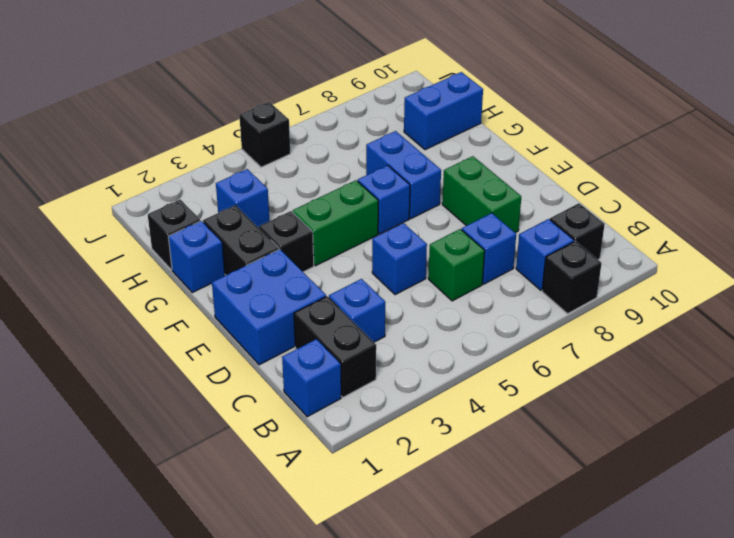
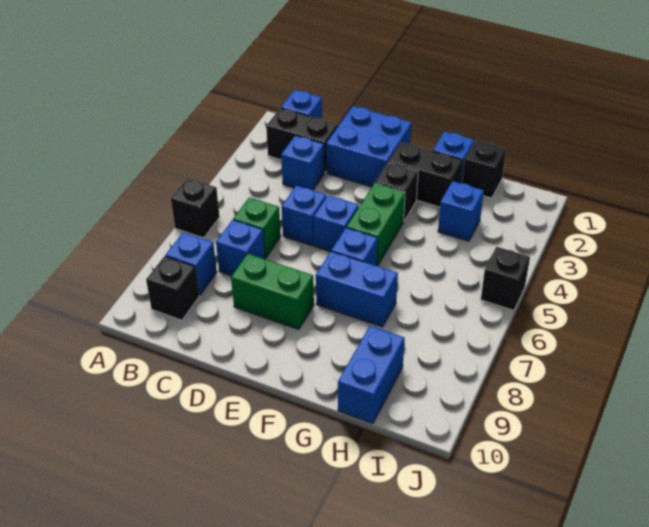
black brick A8 level 1 -> black brick A6 level 1
none -> blue brick E5 level 1

